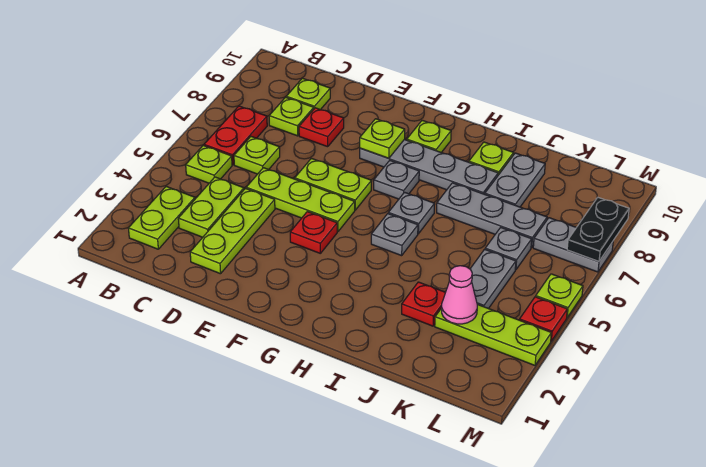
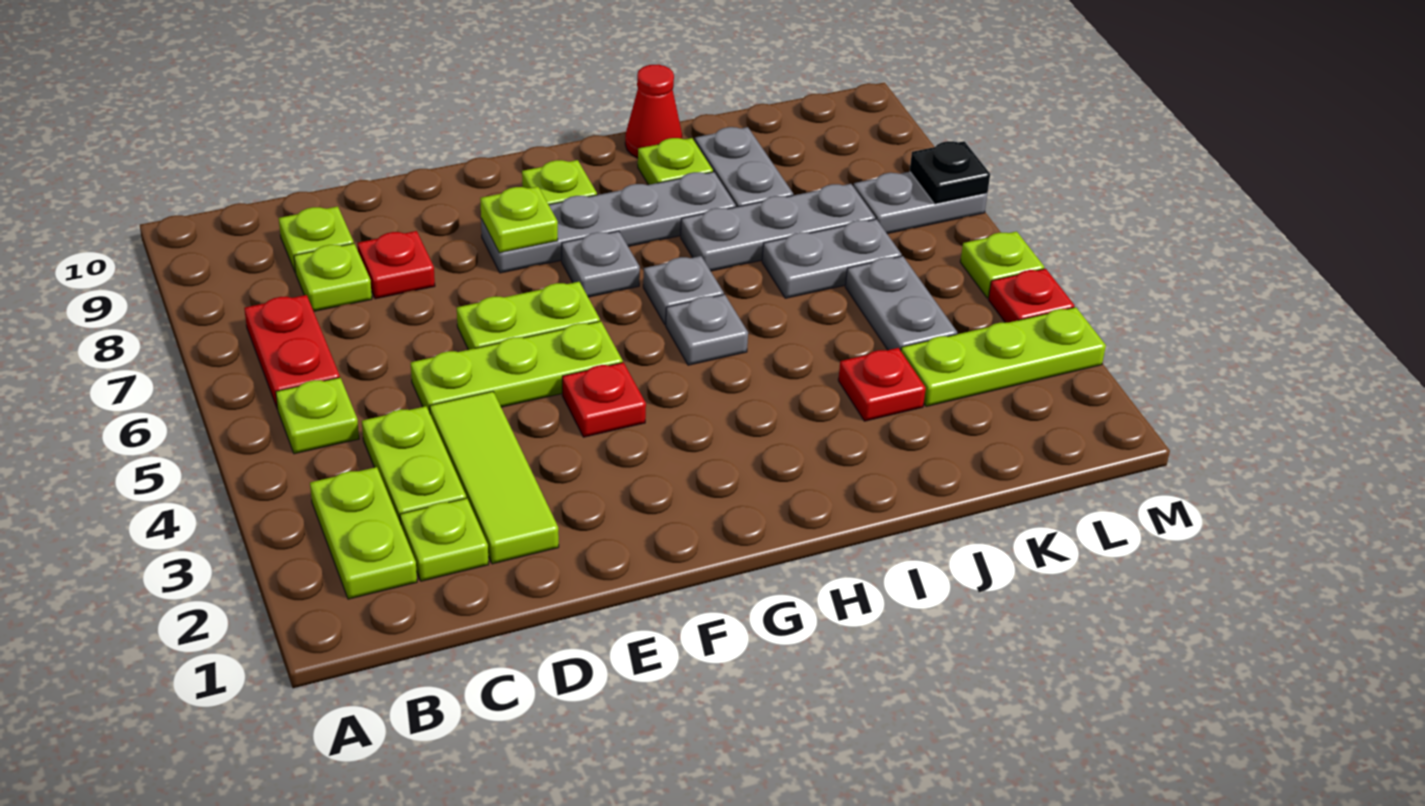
lime plate C6 level 1 -> lime plate C2 level 1
lime plate D2:D4 level 1 -> lime tile D2:D4 level 1
none -> red cone I10 level 1
pink cone K3 level 2 -> none
grey plate K6 level 1 -> grey plate J6:K6 level 1
black plate M7:M8 level 2 -> black plate M7 level 2

